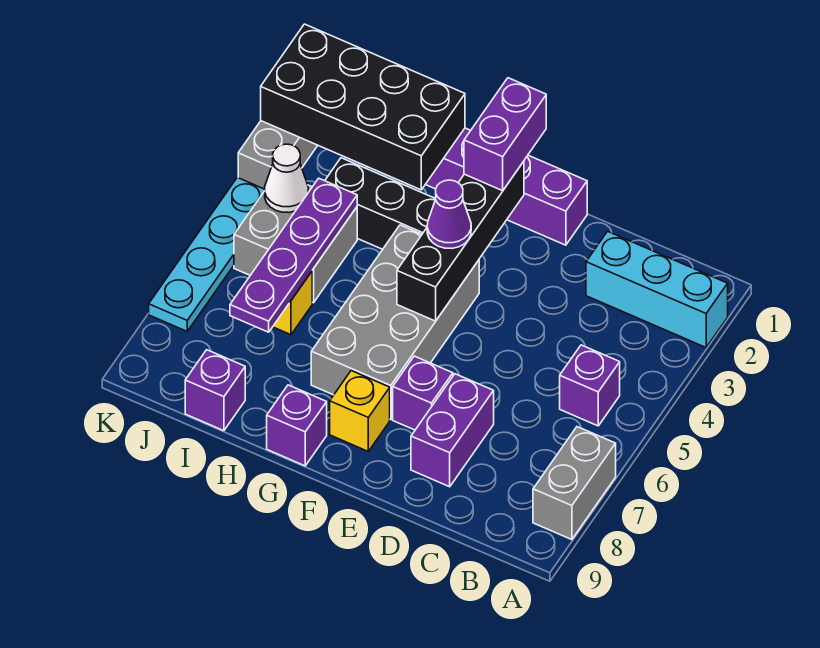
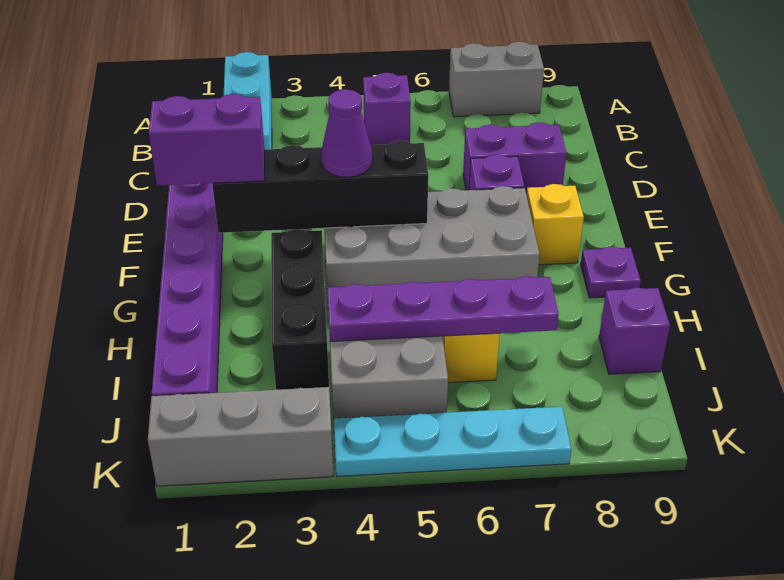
purple brick G9 level 1 -> purple plate G9 level 1
black brick H1:K2 level 2 -> none
white cone J4 level 2 -> none

